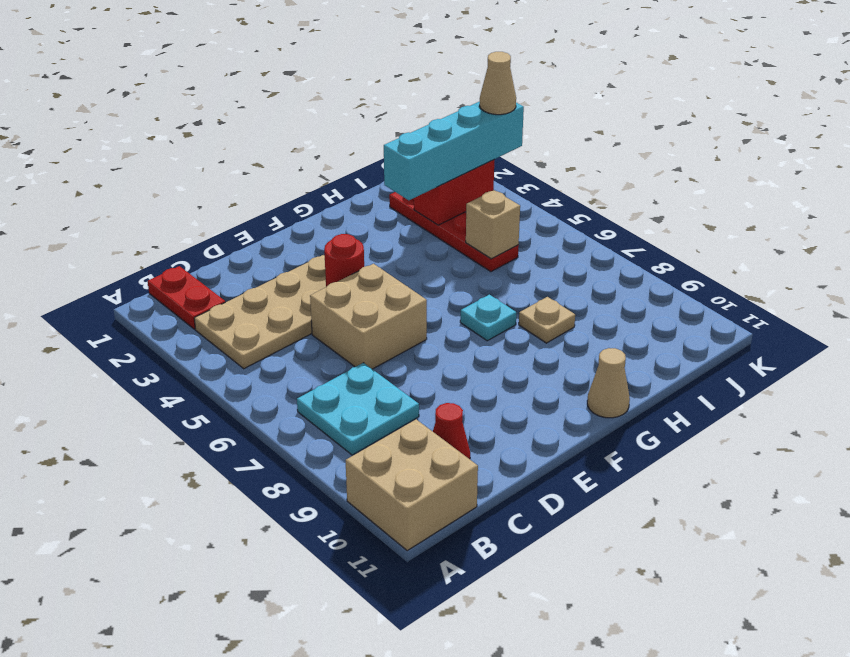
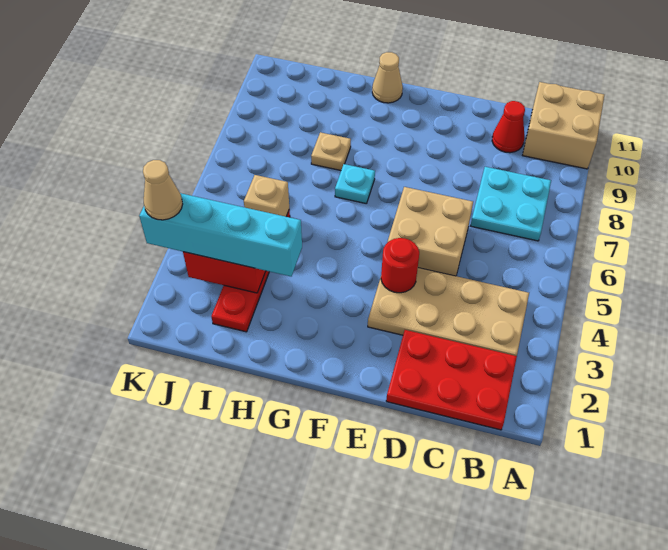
red plate B1:B2 level 1 -> red plate B1:D2 level 1

